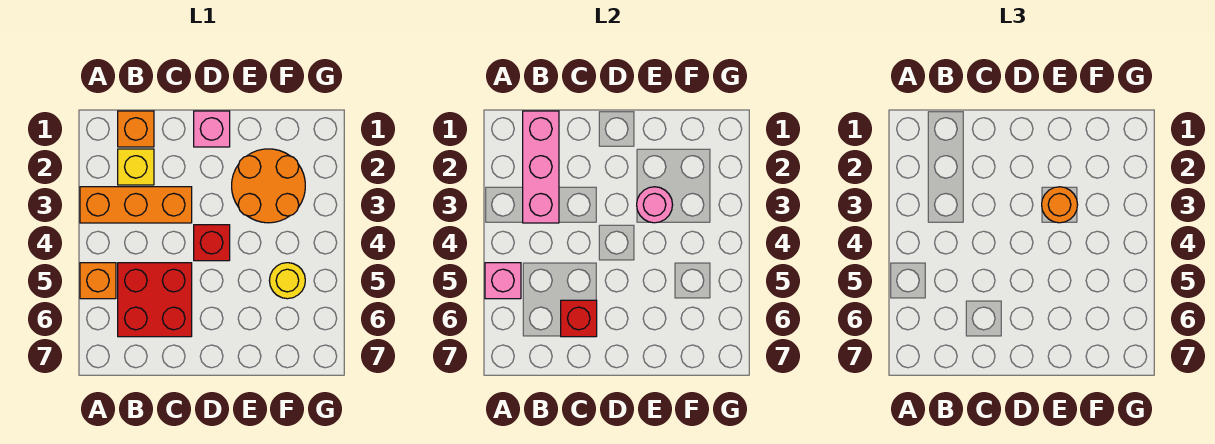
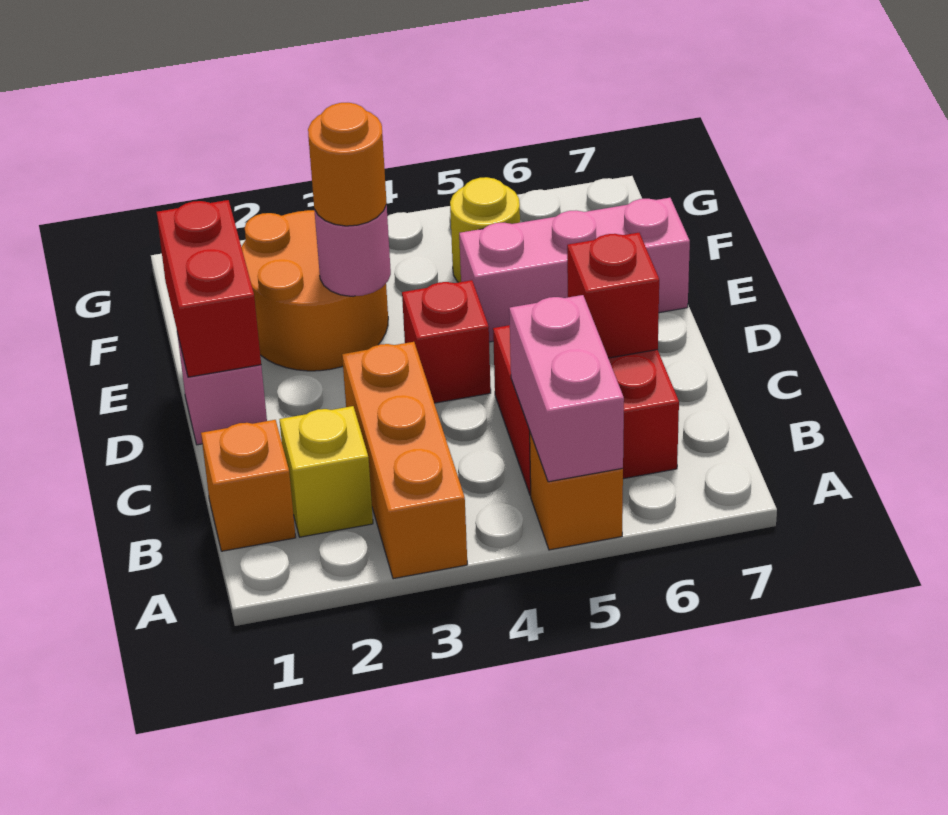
pink brick A5 level 2 -> pink brick A5:B5 level 2
pink brick B1:B3 level 2 -> pink brick E5:E7 level 1
none -> red brick D1:E1 level 2

